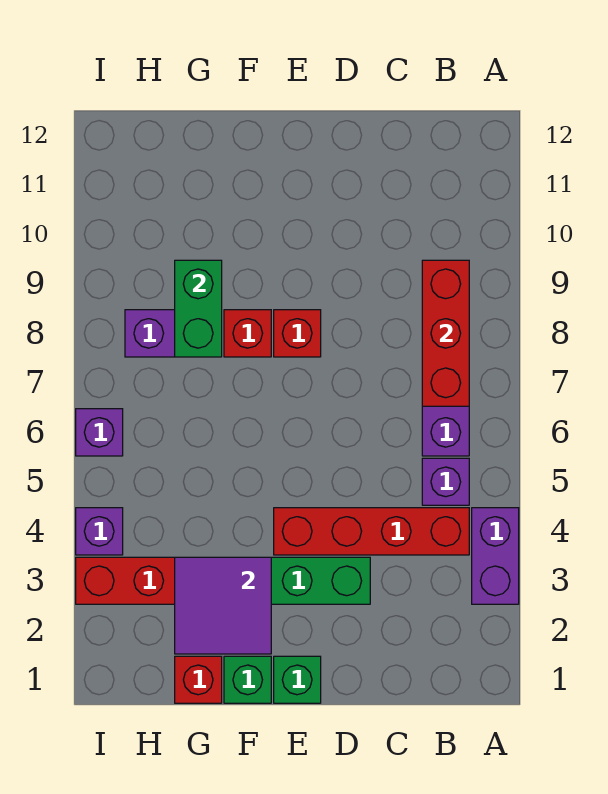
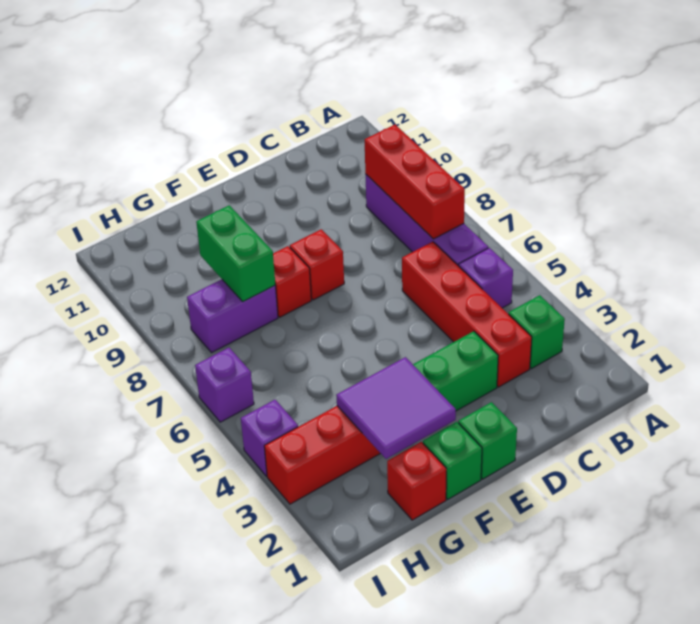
purple brick A3:A4 level 1 -> none
none -> green brick B3 level 1
red brick B4:E4 level 1 -> red brick C3:C6 level 1

